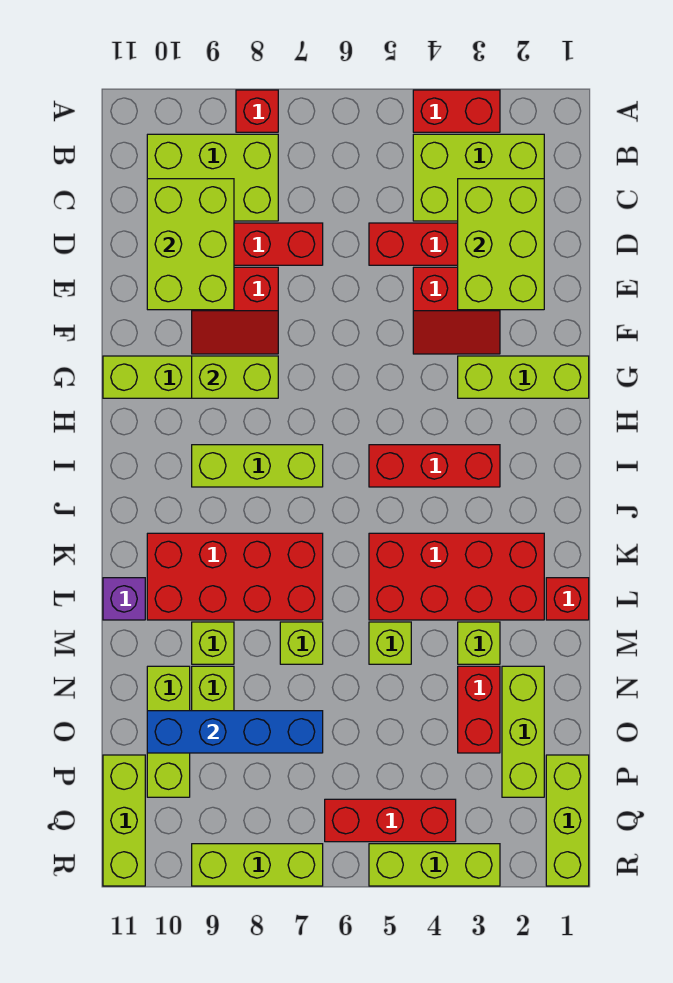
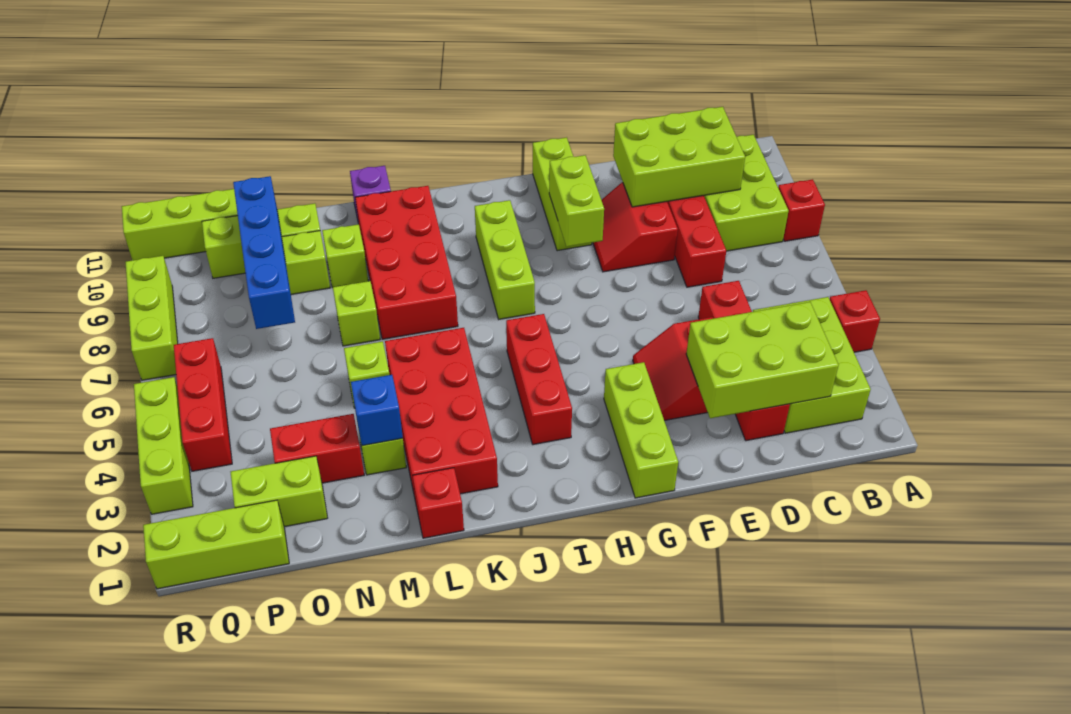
red brick A3:A4 level 1 -> red brick A4 level 1
none -> blue brick M3 level 2
lime brick N2:P2 level 1 -> lime brick O2:P2 level 1

